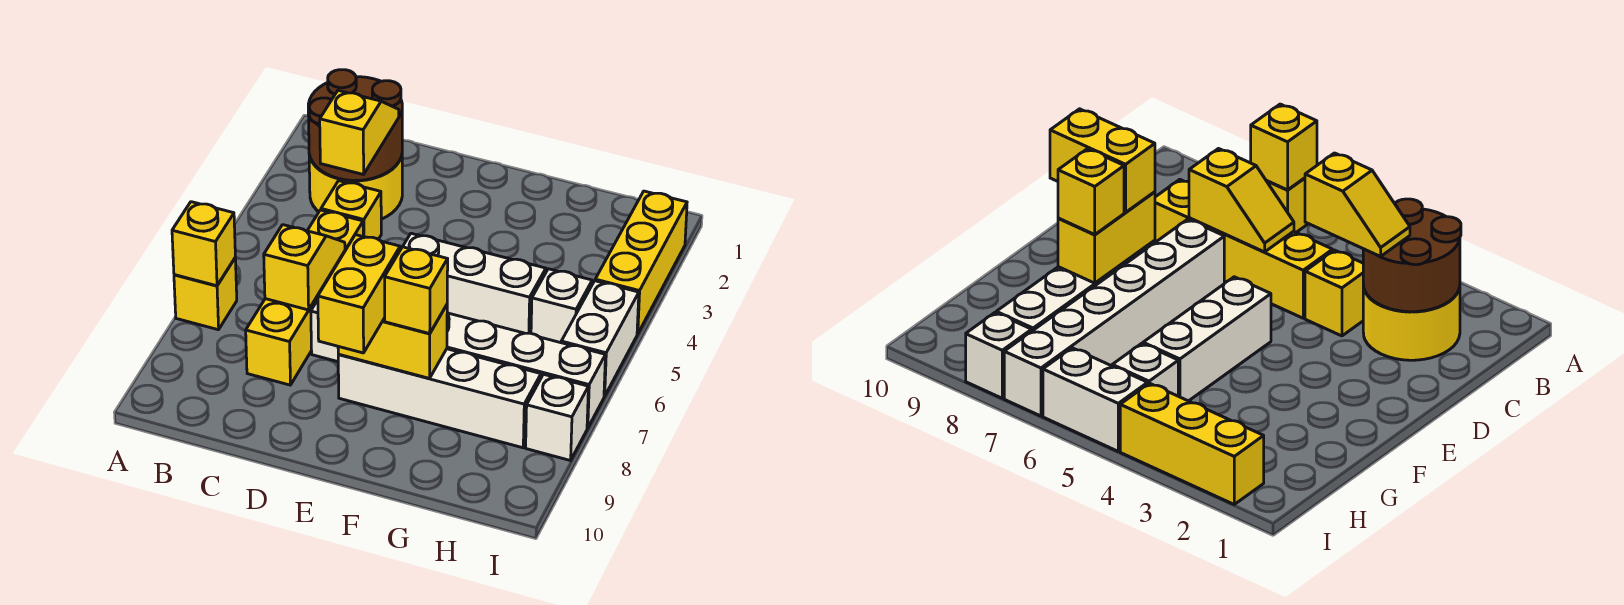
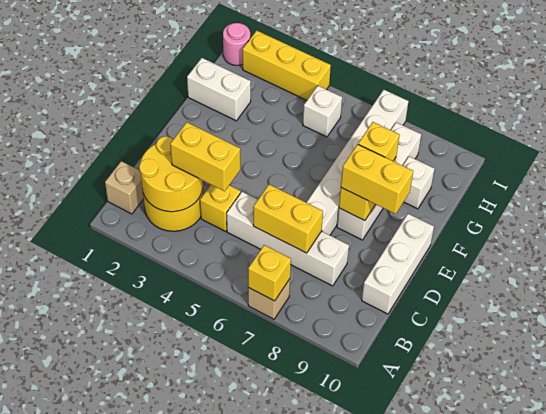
yellow brick A7 level 1 -> tan brick A7 level 1
none -> tan brick B1 level 1
brown round brick B2:C3 level 2 -> yellow round brick B2:C3 level 2
yellow slope C3:C4 level 3 top 4 -> yellow brick C3:C4 level 3
yellow brick C5:C8 level 1 -> white brick C5:C8 level 1
yellow slope C6:C7 level 2 top 7 -> yellow brick C6:C7 level 2
white brick E5:G5 level 1 -> white brick C10:E10 level 1
none -> pink round brick I1 level 1
white brick I5:I6 level 1 -> white brick G1:G2 level 1
white brick I8 level 1 -> white brick G9 level 1

